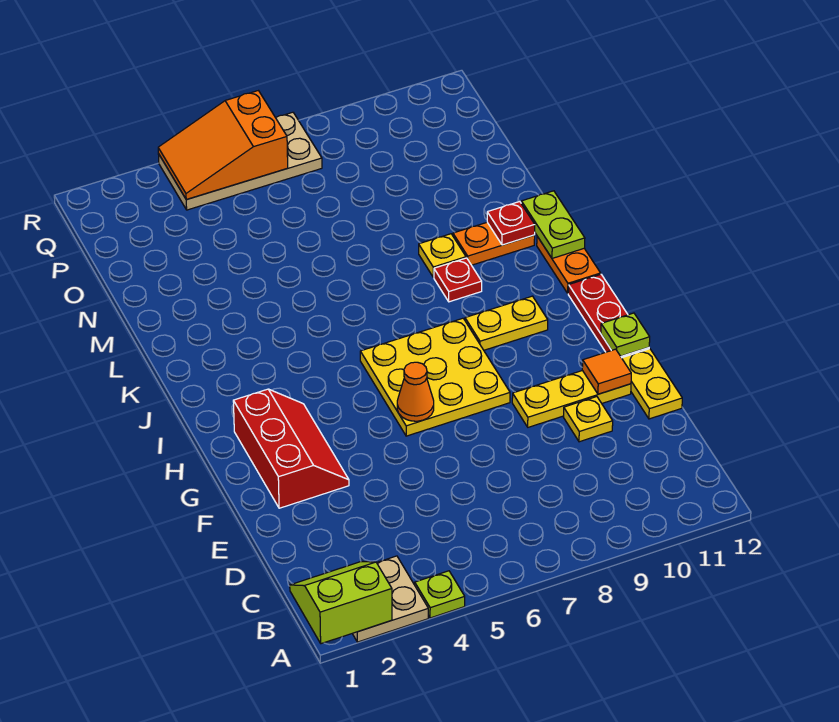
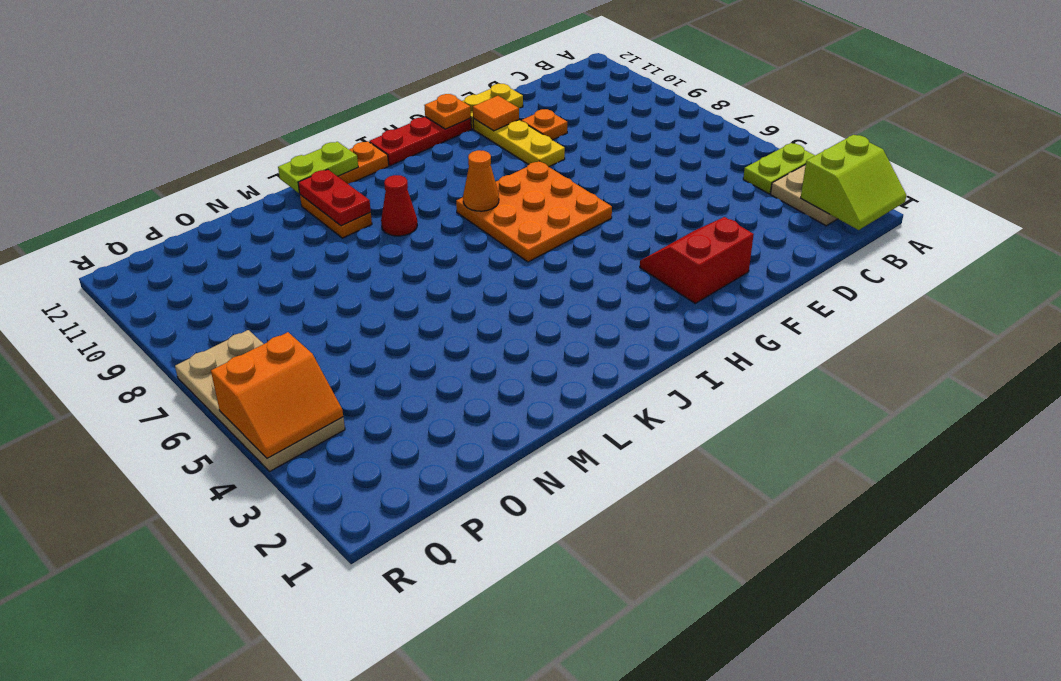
lime slope A1:B2 level 2 top A -> lime slope A1:B2 level 2 top 2
lime plate A4 level 1 -> lime plate A4:B4 level 1
yellow plate E10 level 1 -> orange plate E10 level 1
red slope F2:H3 level 1 top 2 -> red slope F2:G3 level 1 top 2
yellow plate G6:I8 level 1 -> orange plate G6:I8 level 1
orange cone G6 level 2 -> orange cone I8 level 2
lime plate G12 level 2 -> orange plate G12 level 2
yellow plate I9:I10 level 1 -> none
red plate K9 level 1 -> red cone K9 level 1
yellow plate L9 level 1 -> none
red plate L11 level 2 -> red plate L10:L11 level 2
orange slope Q4:R6 level 2 top 6 -> orange slope Q4:R5 level 2 top 5

